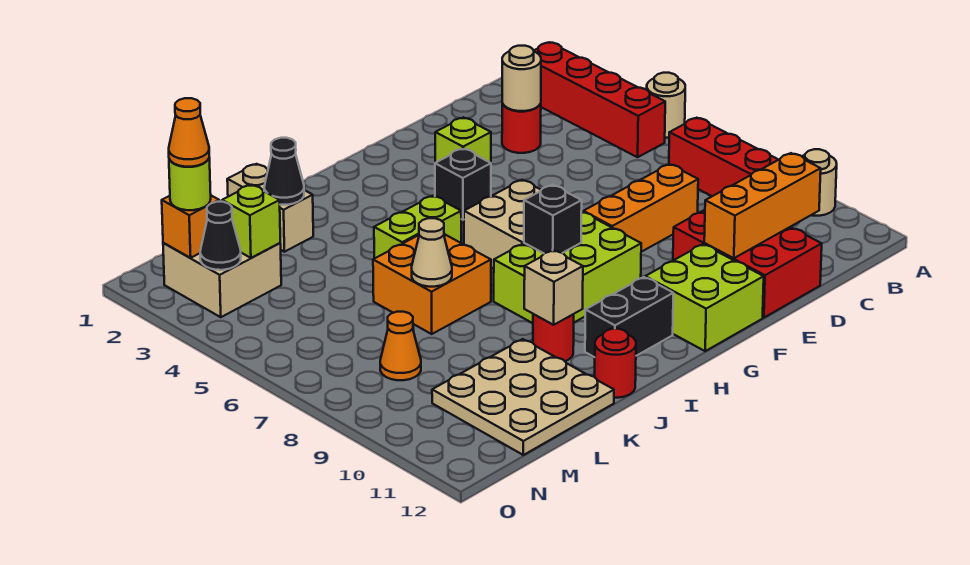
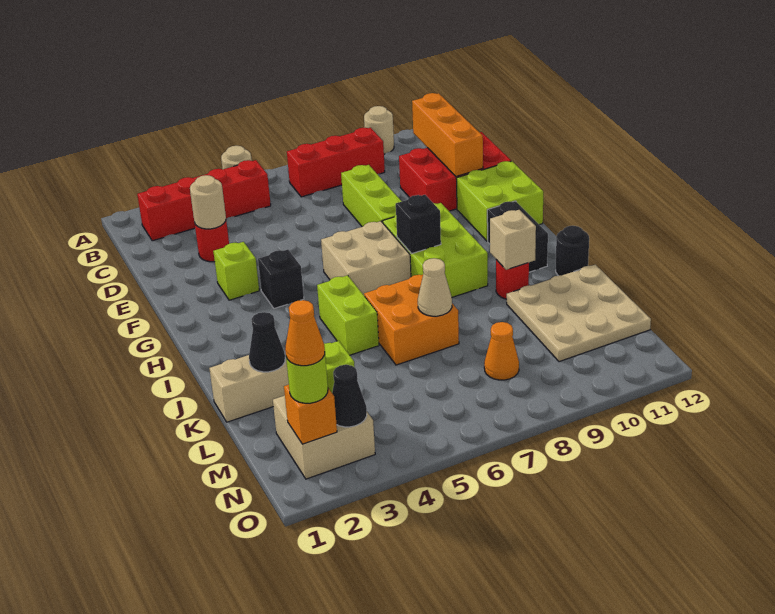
orange brick D8:F8 level 1 -> lime brick D8:F8 level 1
red round brick J12 level 1 -> black round brick J12 level 1

